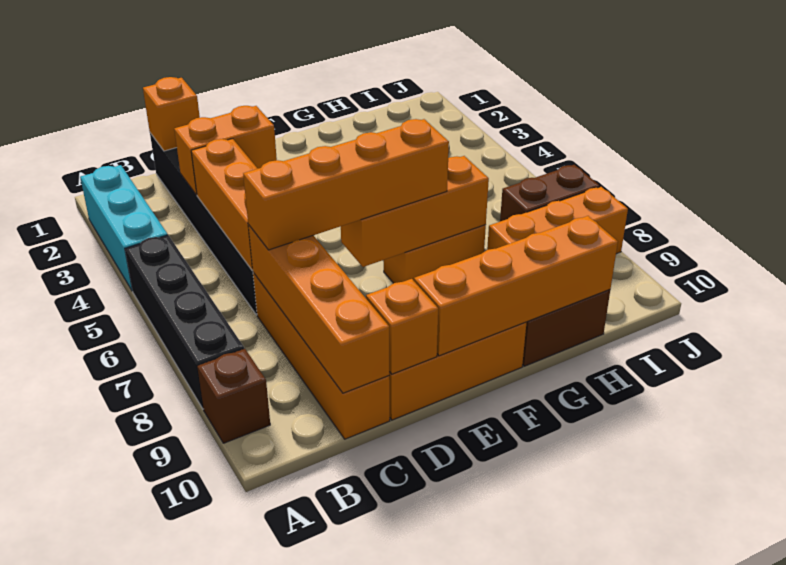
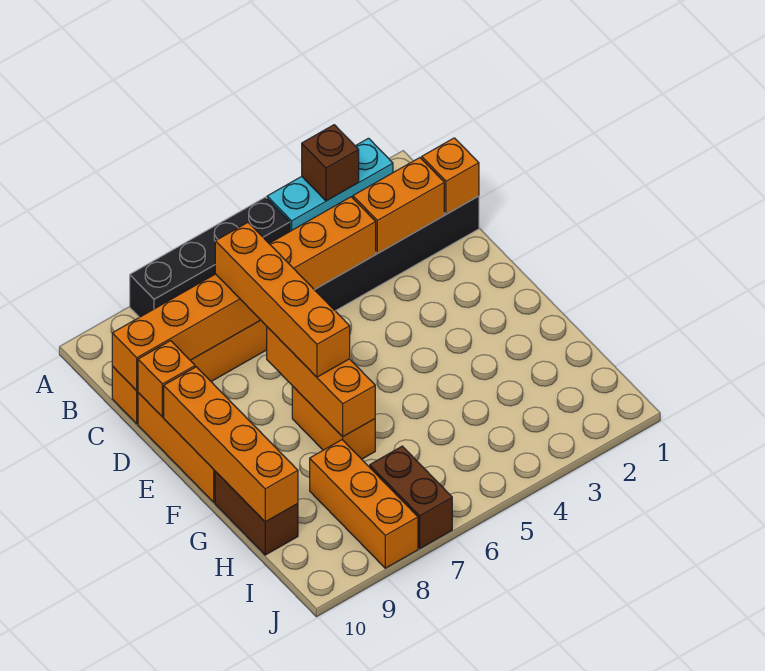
brown brick A9 level 1 -> brown brick A3 level 2
orange brick C3:D3 level 2 -> orange brick C2:C3 level 2

